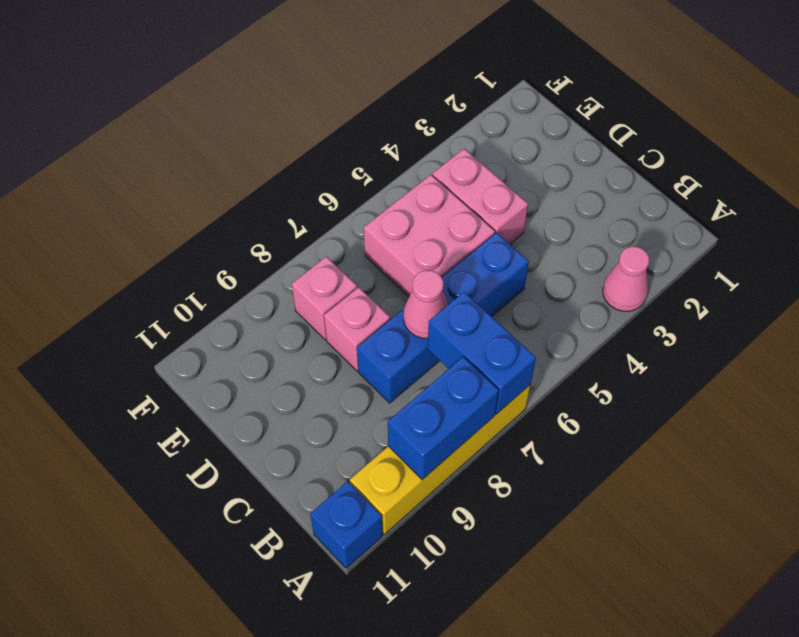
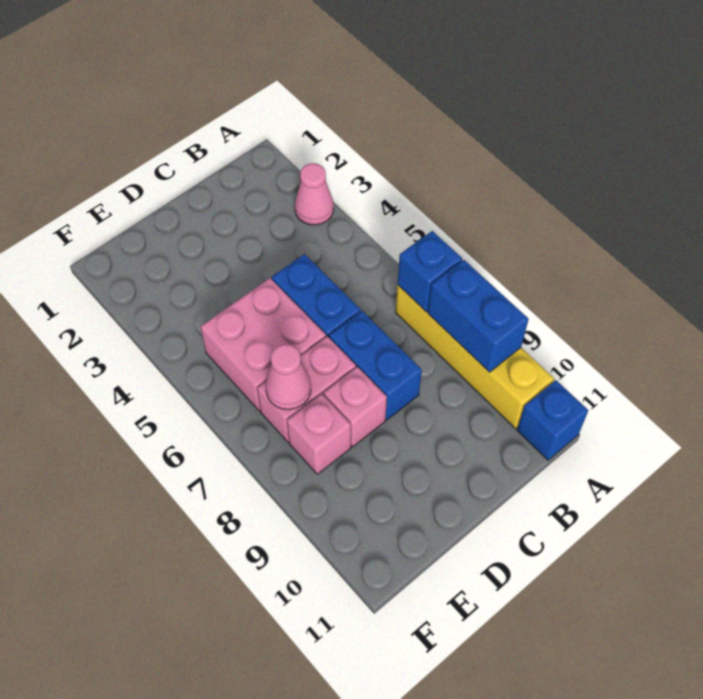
blue brick A7:B7 level 2 -> blue brick A7 level 2
pink cone C7 level 2 -> pink cone E7 level 2
pink brick D4:E4 level 1 -> pink brick D7:E7 level 1

